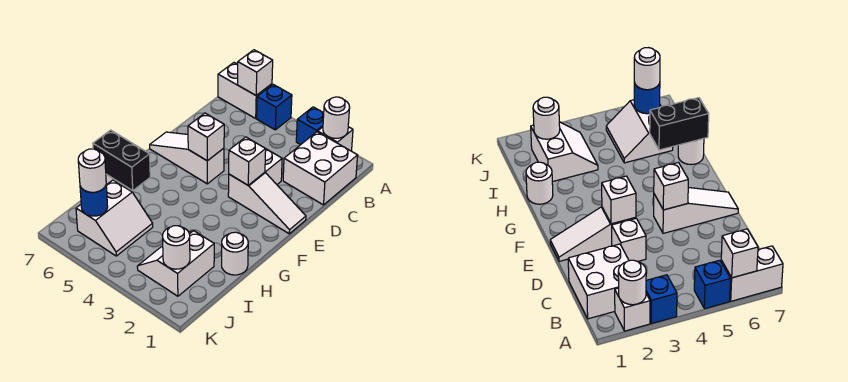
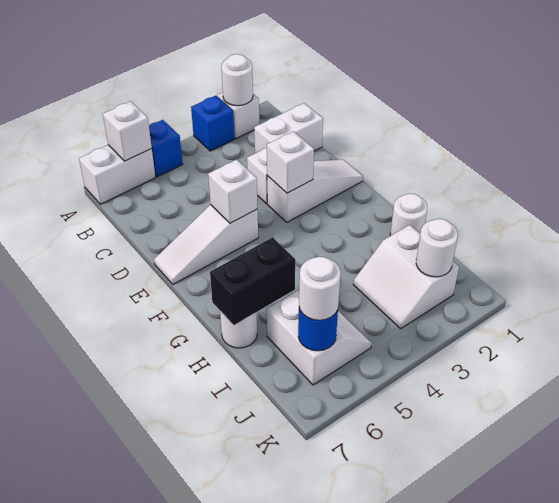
white brick B1:C2 level 1 -> white brick C1:C2 level 1

